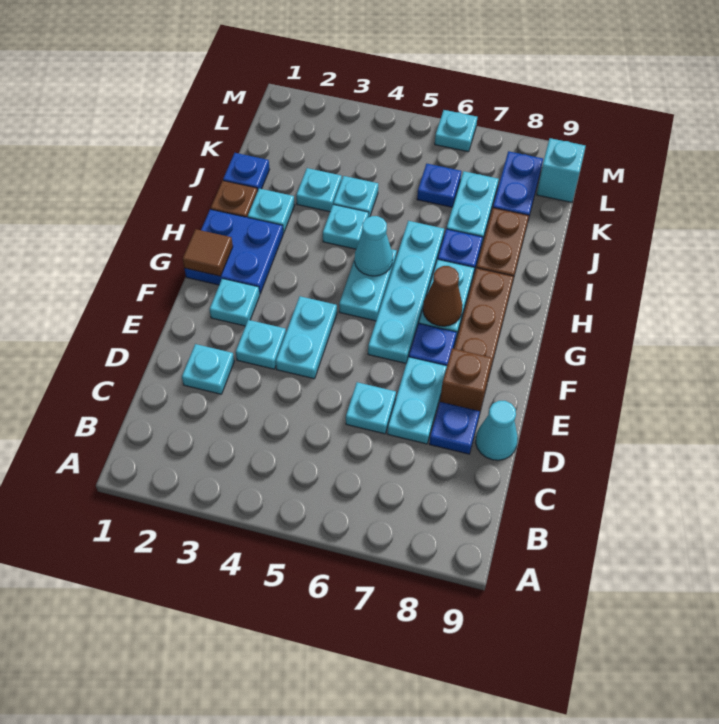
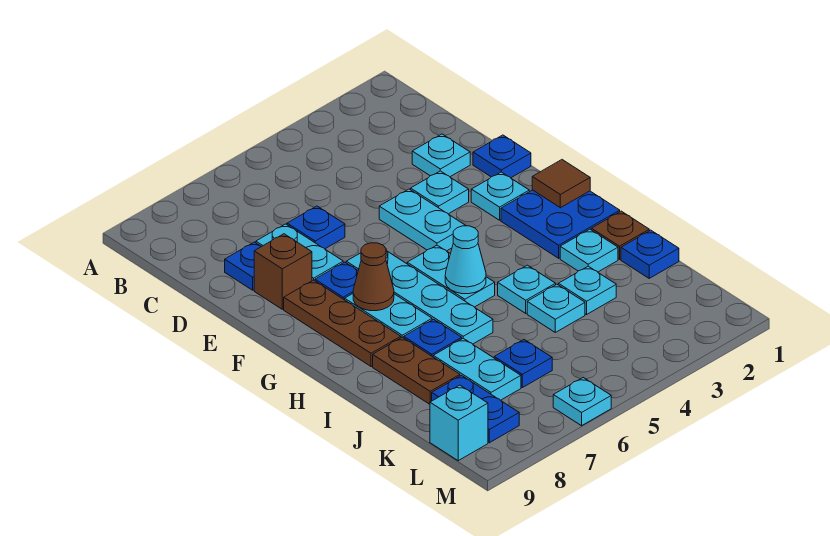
cyan plate D6 level 1 -> blue plate D6 level 1
cyan cone D9 level 1 -> none
none -> blue plate E1 level 1

